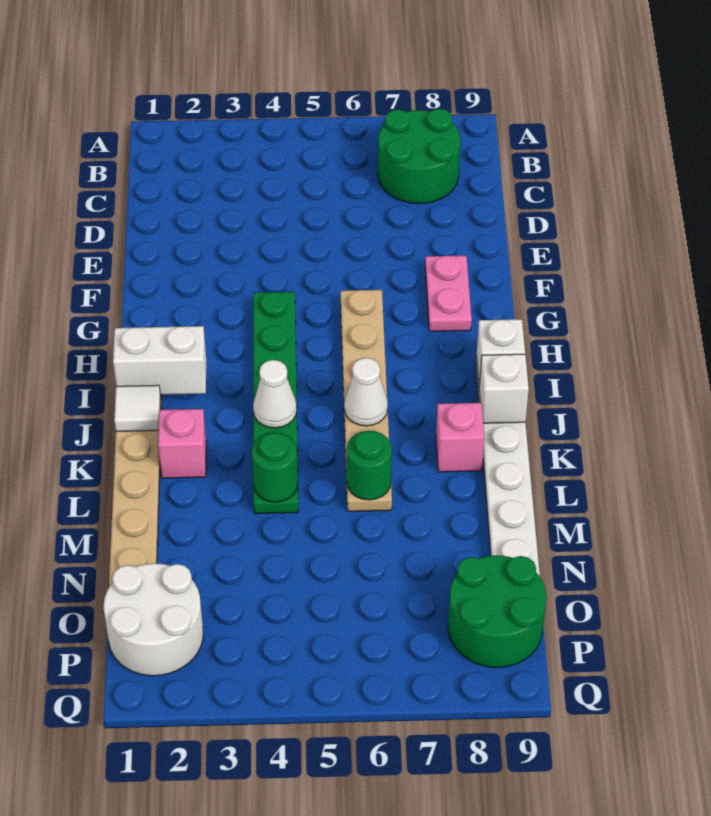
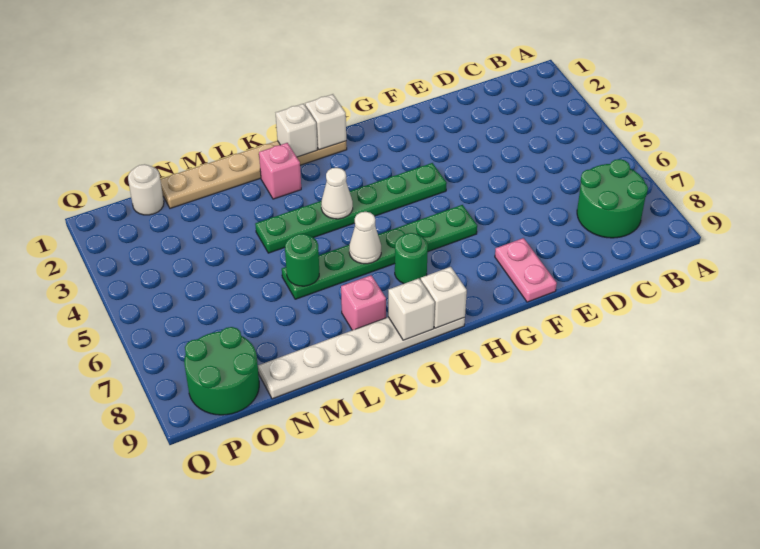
pink plate F8:G8 level 1 -> pink plate F8:F9 level 1
tan plate G6:L6 level 1 -> green plate G6:L6 level 1
white brick I1:I2 level 2 -> white brick I1 level 2
white tile J1 level 2 -> white brick J1 level 2
green round brick L4 level 2 -> green round brick I7 level 1
white round brick O1:P2 level 1 -> white round brick O1 level 1

